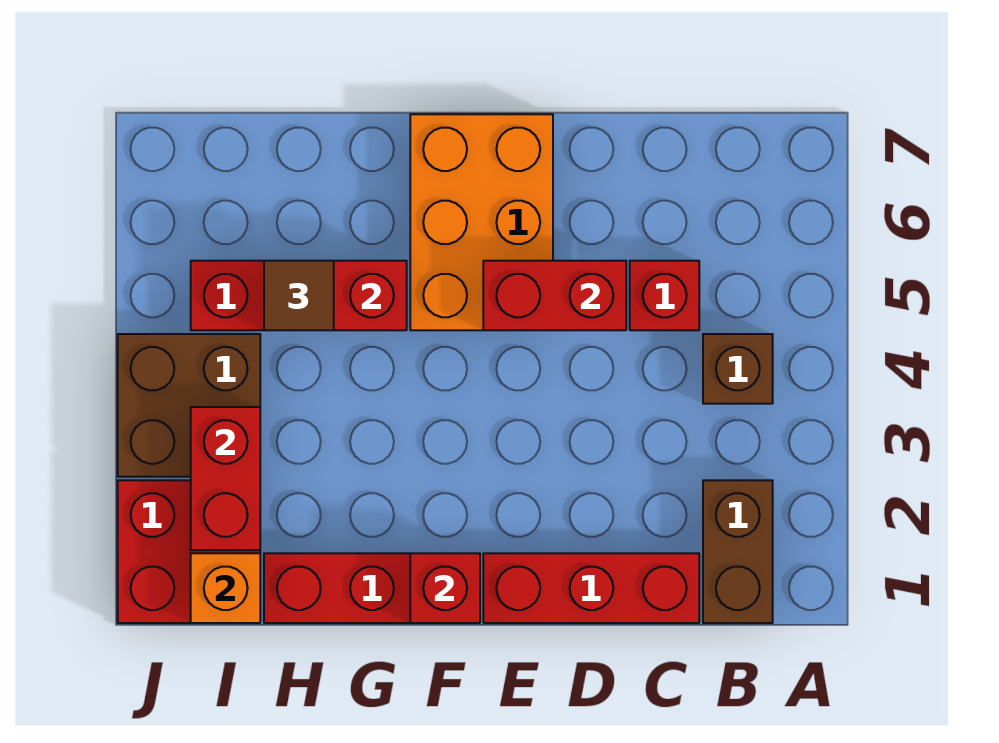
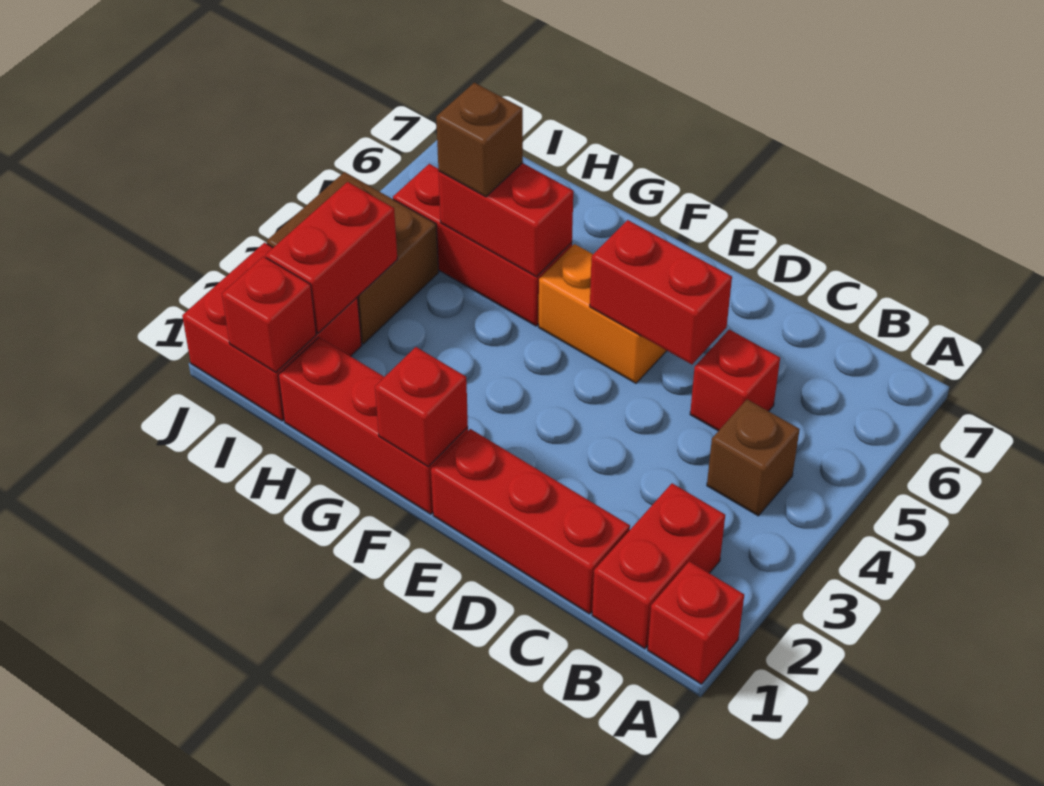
none -> red brick A1 level 1
brown brick B1:B2 level 1 -> red brick B1:B2 level 1
orange brick E5:F7 level 1 -> orange brick E5:F5 level 1
brown tile H5 level 3 -> brown brick H5 level 3
orange brick I1 level 2 -> red brick I1 level 2

